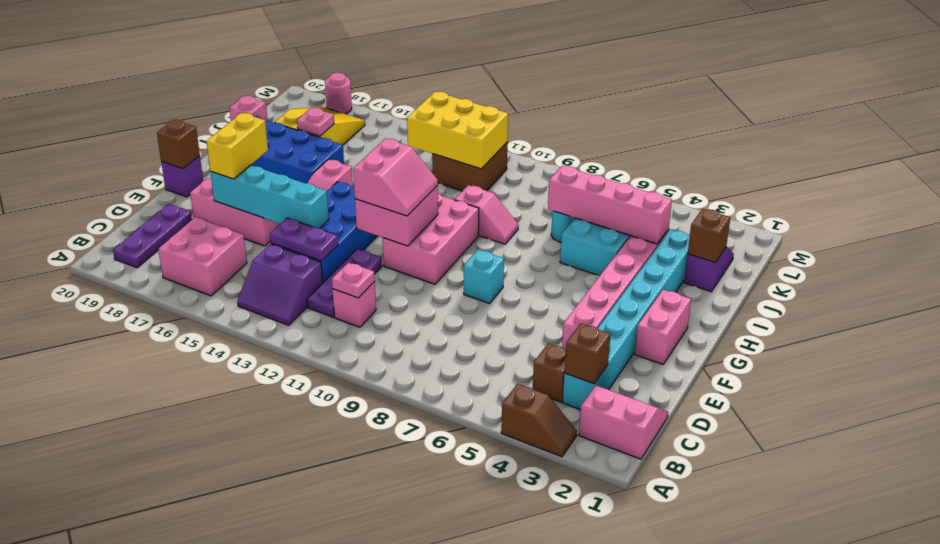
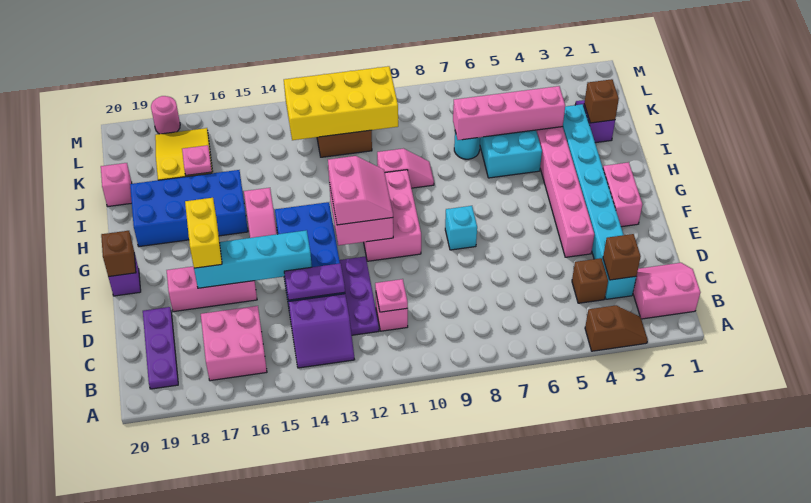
yellow brick K11:L13 level 2 -> yellow brick K10:L13 level 2

